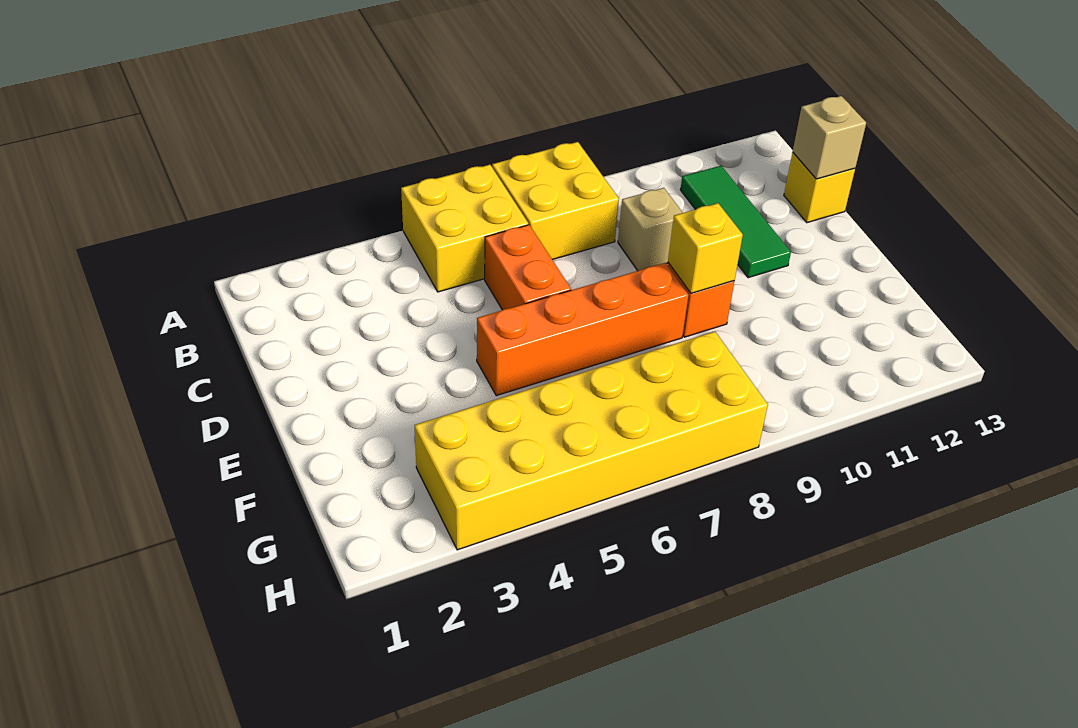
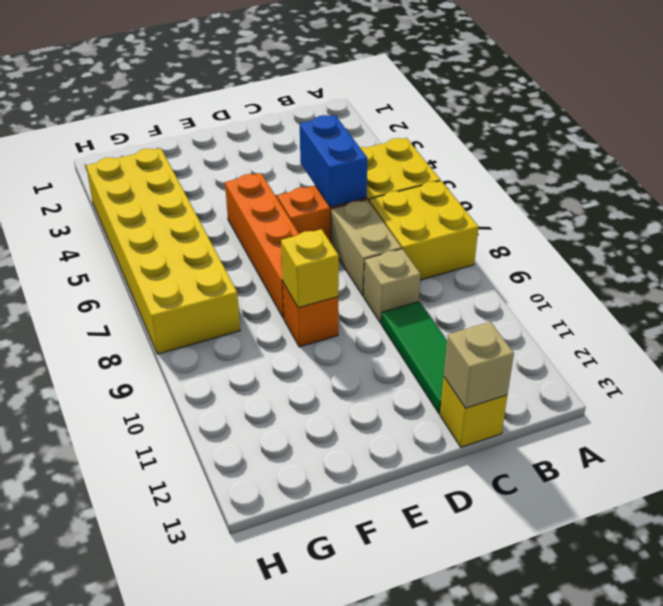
green tile B11:D11 level 1 -> green tile C10:C12 level 1
none -> blue brick C5:C6 level 2
none -> tan brick C7:C8 level 1

